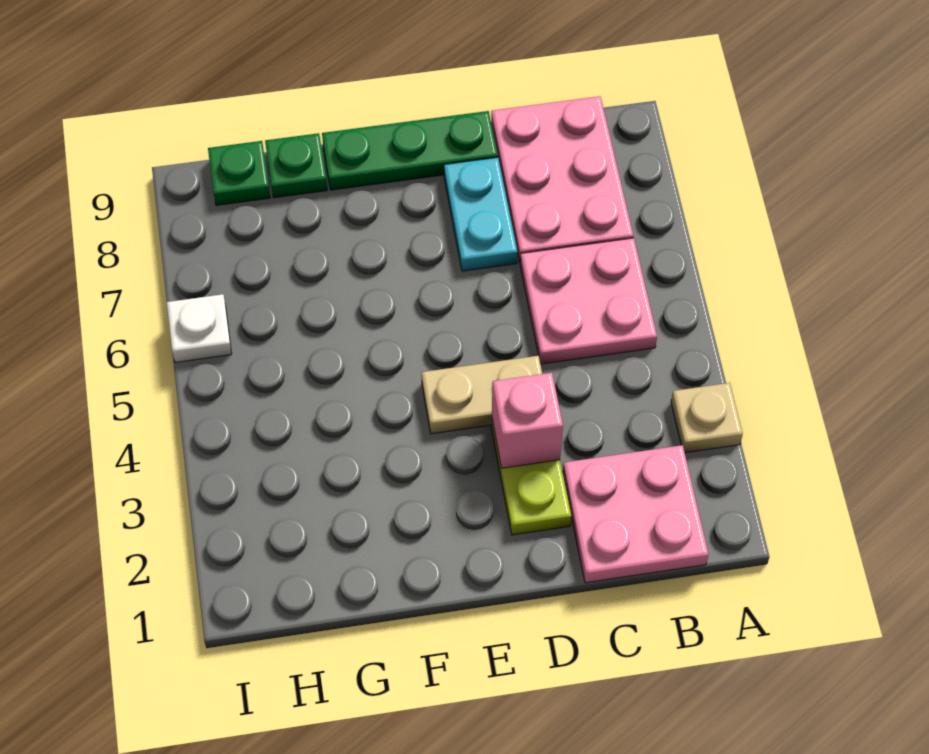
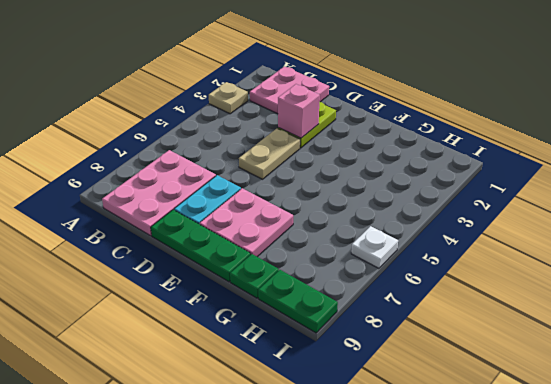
pink plate B5:C6 level 1 -> pink plate E7:F8 level 1
tan plate D4:E4 level 1 -> tan plate D4:D5 level 1
green plate H9 level 1 -> green plate H9:I9 level 1

